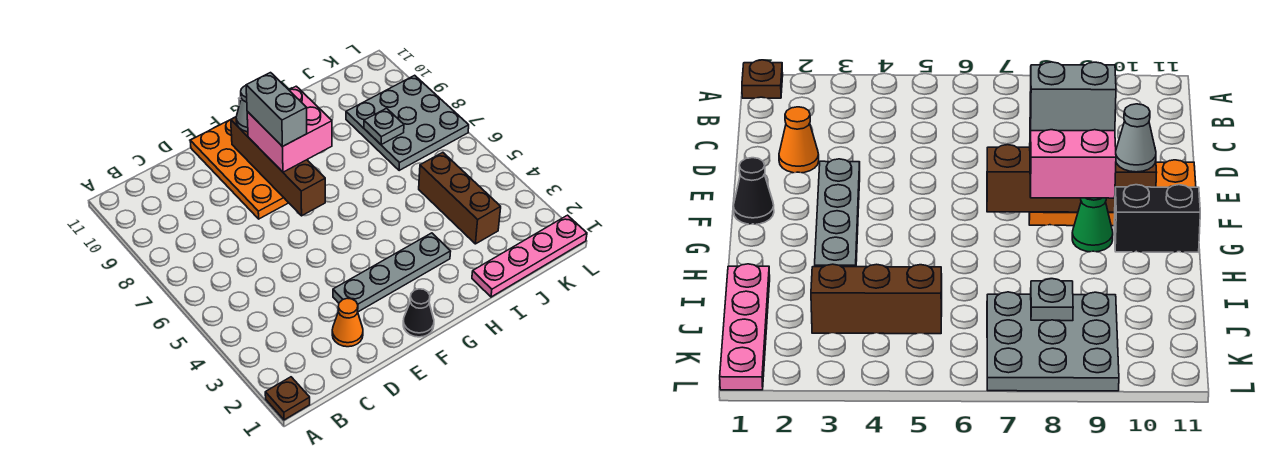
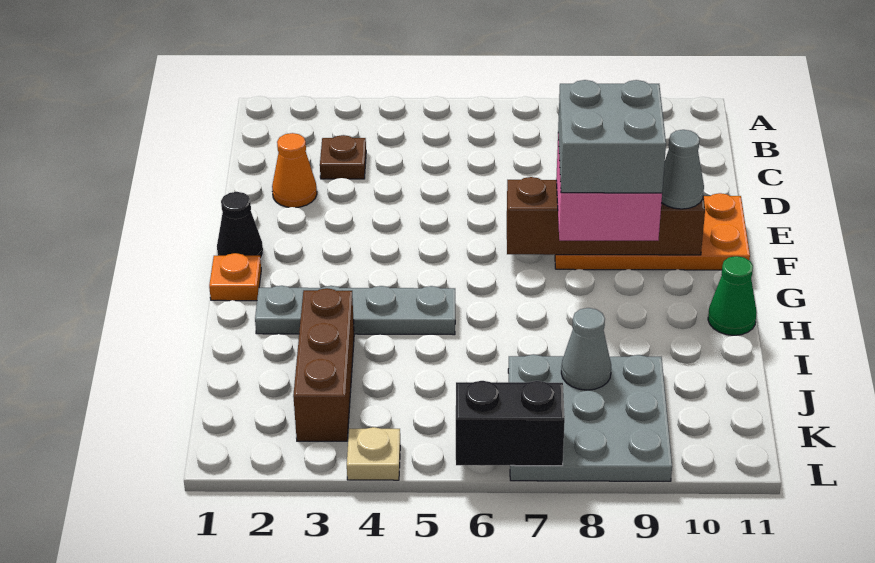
brown plate A1 level 1 -> brown plate C3 level 1
grey plate E3:H3 level 1 -> grey plate H2:H5 level 1
grey brick F8:F9 level 4 -> grey brick F8:G9 level 4
none -> orange plate G1 level 1
green cone G9 level 1 -> green cone H11 level 1
black brick G10:G11 level 1 -> black brick L6:L7 level 2
pink plate I1:L1 level 1 -> none
brown brick J3:J5 level 1 -> brown brick I3:K3 level 1
grey plate J8 level 2 -> grey cone J8 level 2
none -> tan plate L4 level 1

